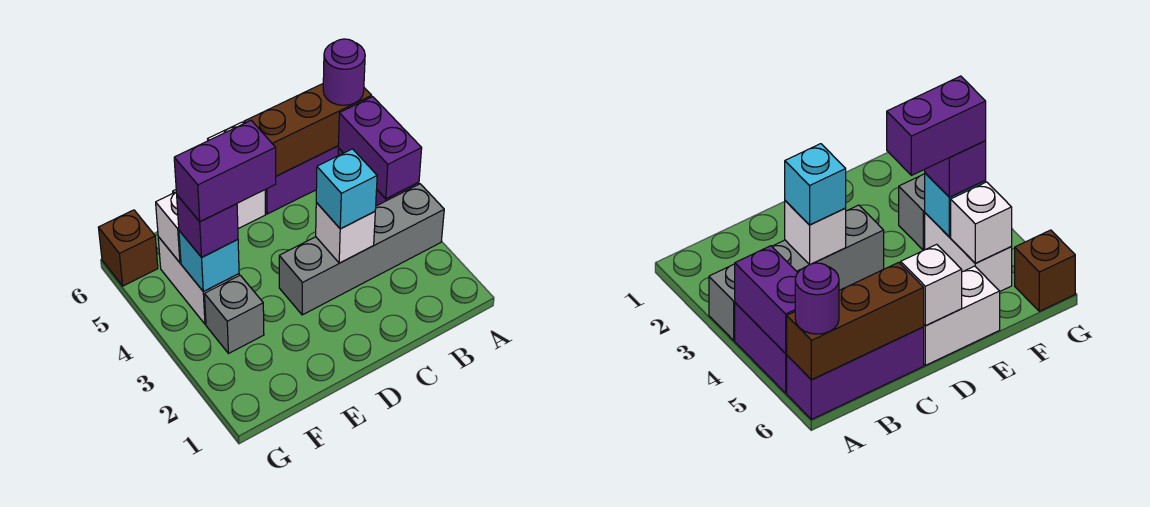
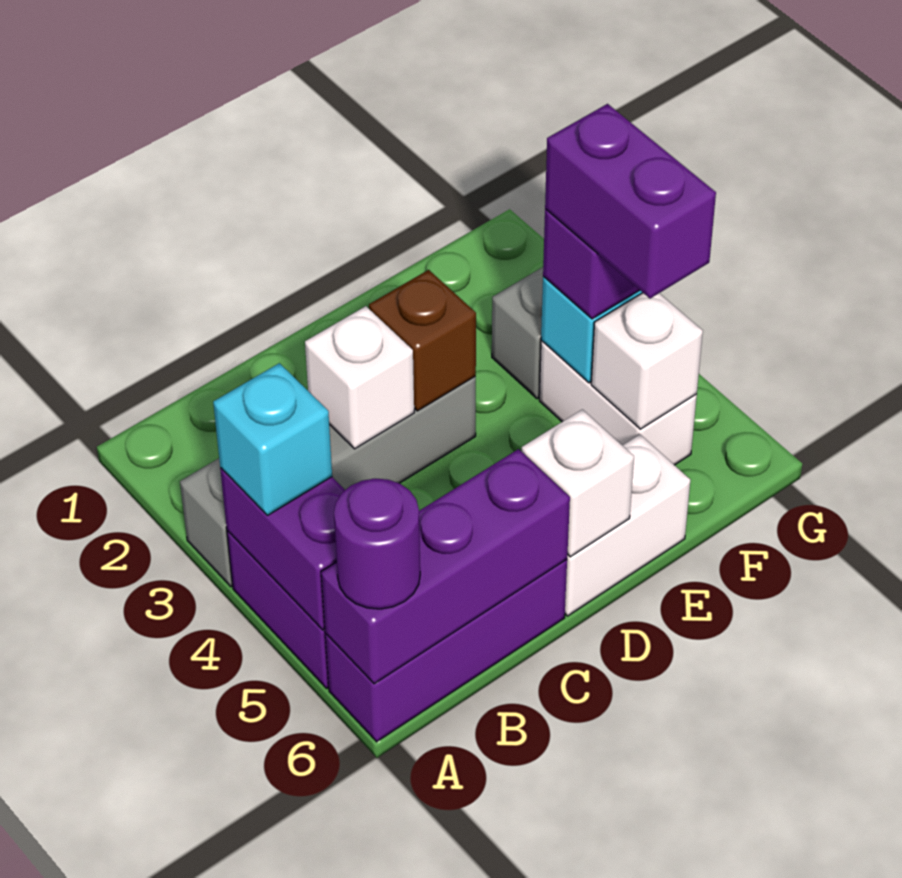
brown brick A6:C6 level 2 -> purple brick A6:C6 level 2
cyan brick C3 level 3 -> cyan brick A4 level 3
purple brick E4:F4 level 4 -> purple brick F4:F5 level 4
brown brick G6 level 1 -> brown brick D3 level 2

